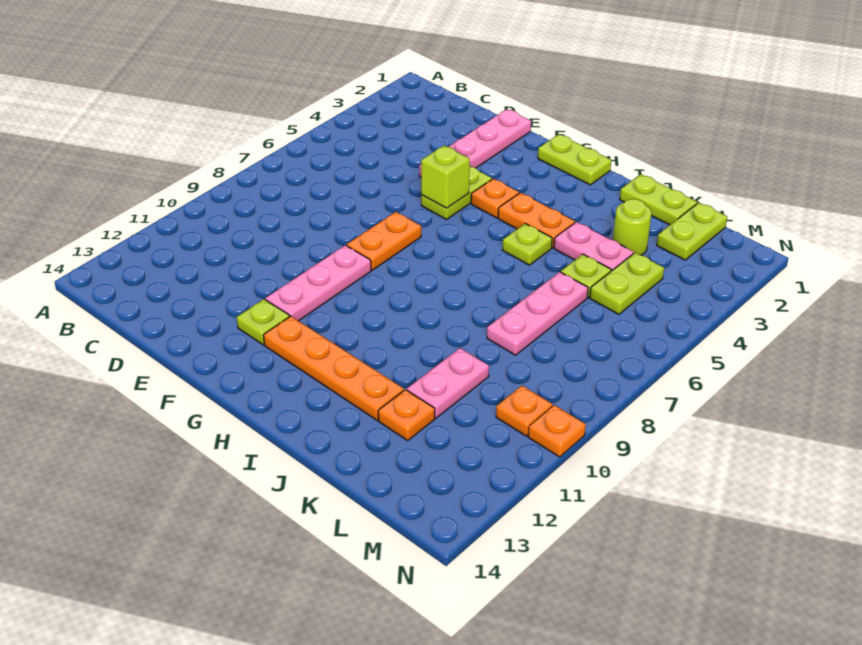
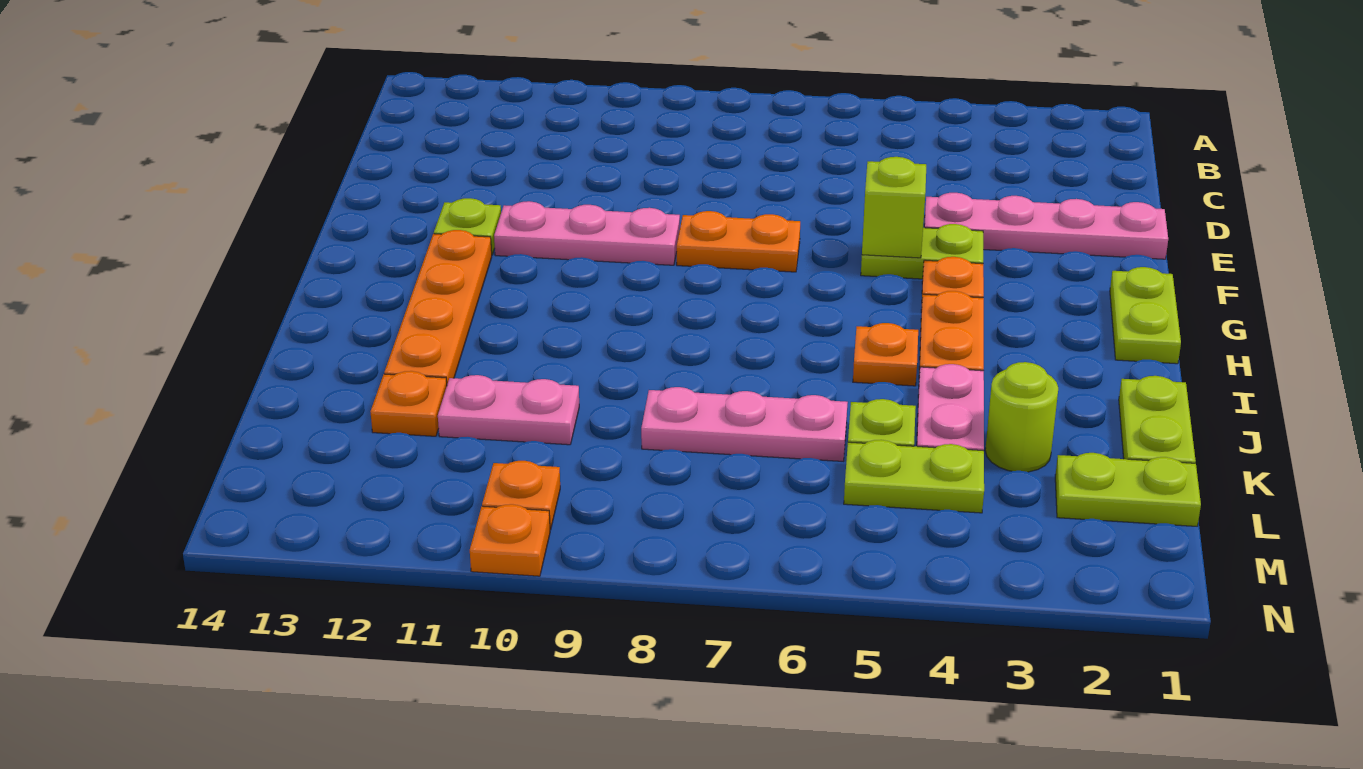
lime plate I5 level 1 -> orange plate I5 level 1

